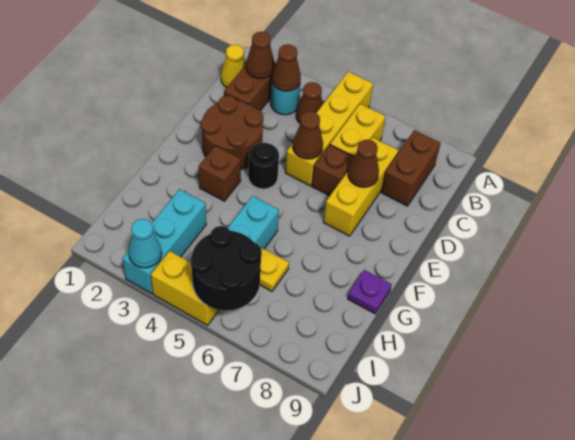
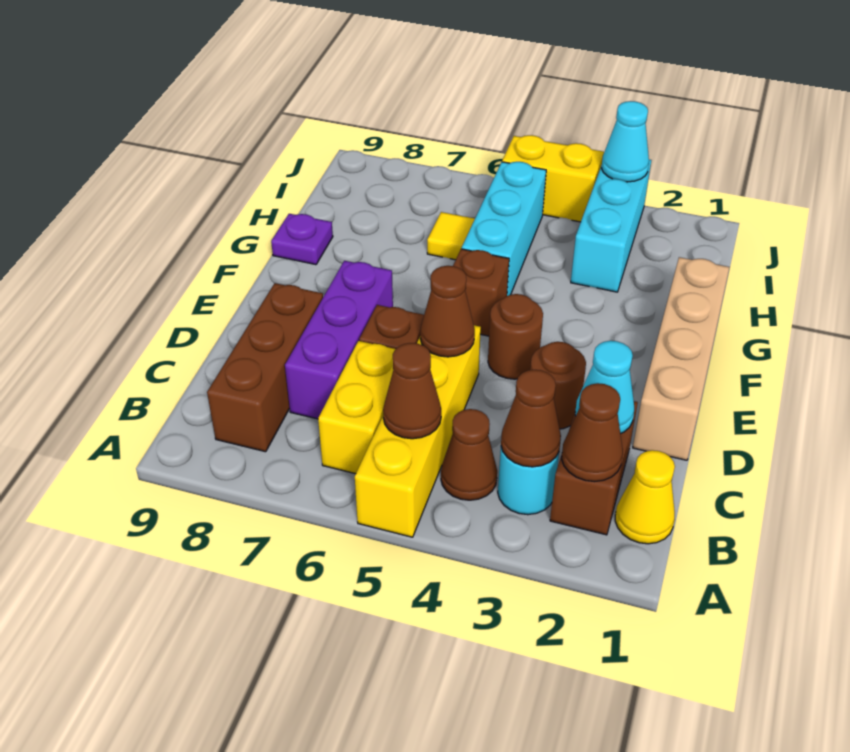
brown brick B8:C8 level 1 -> brown brick B8:D8 level 1
none -> cyan cone C2 level 2
yellow brick C7:E7 level 1 -> purple brick C7:E7 level 1
none -> tan brick D1:G1 level 1
brown round brick D2:E3 level 1 -> brown round brick D3 level 1
brown cone D7 level 2 -> brown cone B5 level 2
black round brick E4 level 1 -> brown round brick E4 level 1
brown brick F3 level 1 -> brown brick F5 level 1
yellow plate H6 level 1 -> yellow tile H6 level 1
black round brick I5:J6 level 2 -> none

